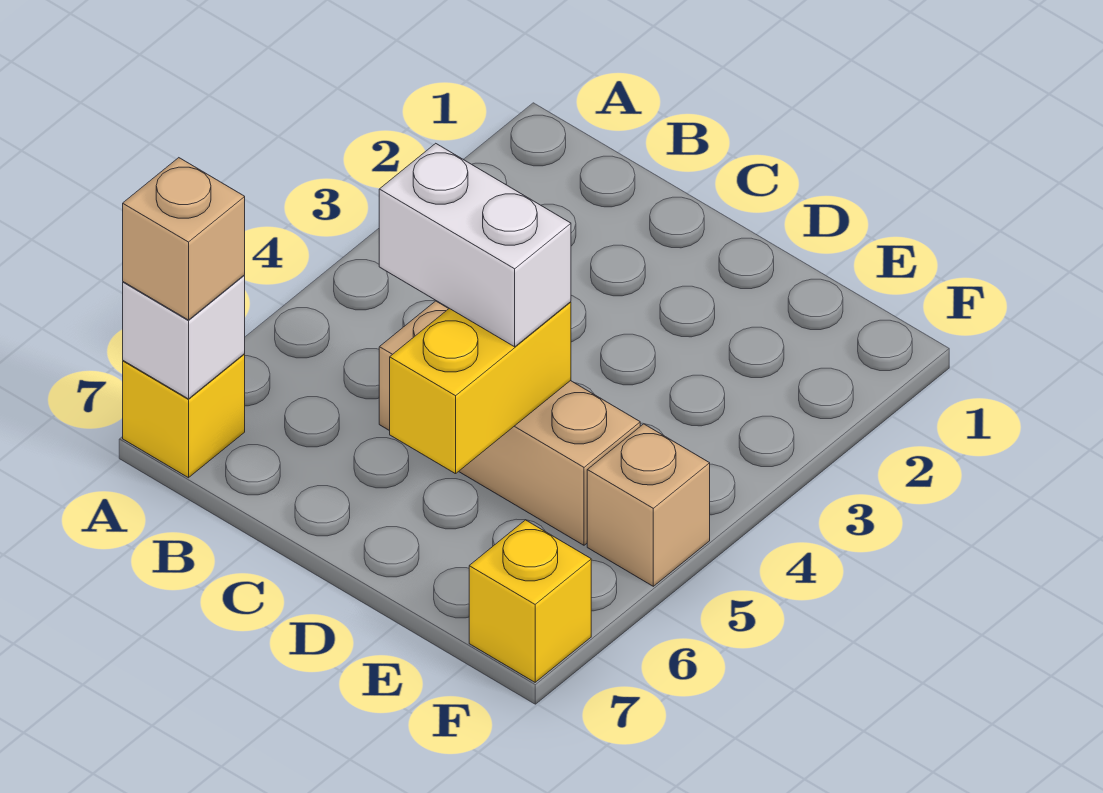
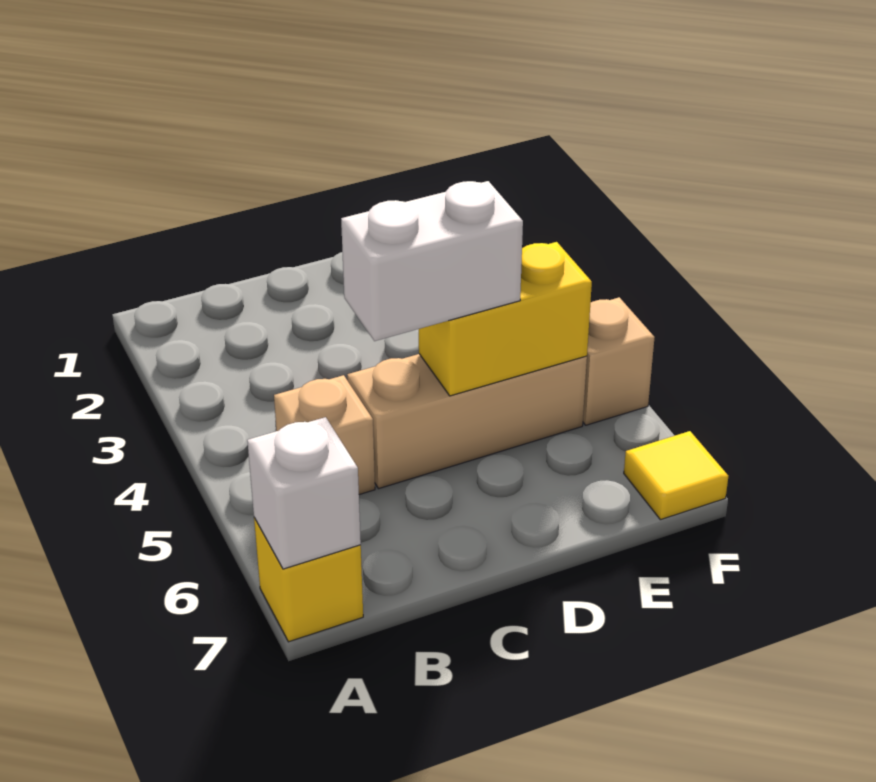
tan brick A7 level 3 -> tan brick B5 level 1
yellow brick D5:D6 level 2 -> yellow brick D5:E5 level 2
yellow brick F7 level 1 -> yellow tile F7 level 1

